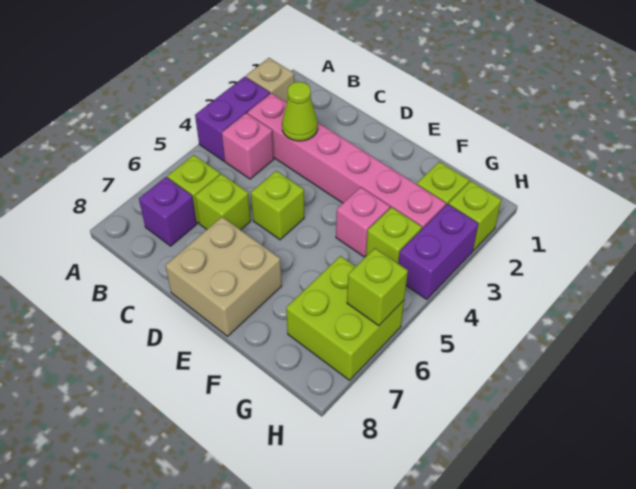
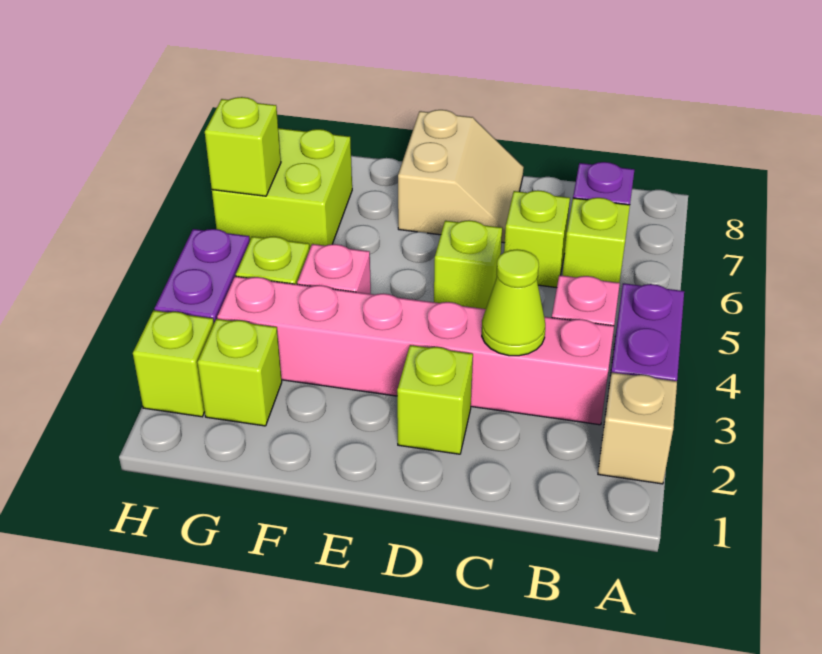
none -> lime brick D2 level 1
tan brick D7:E8 level 1 -> tan slope D7:E8 level 1 top E

